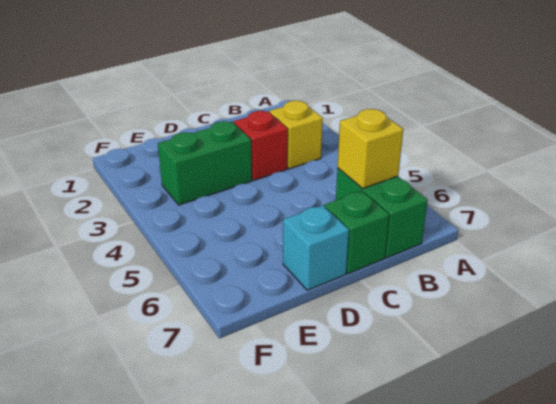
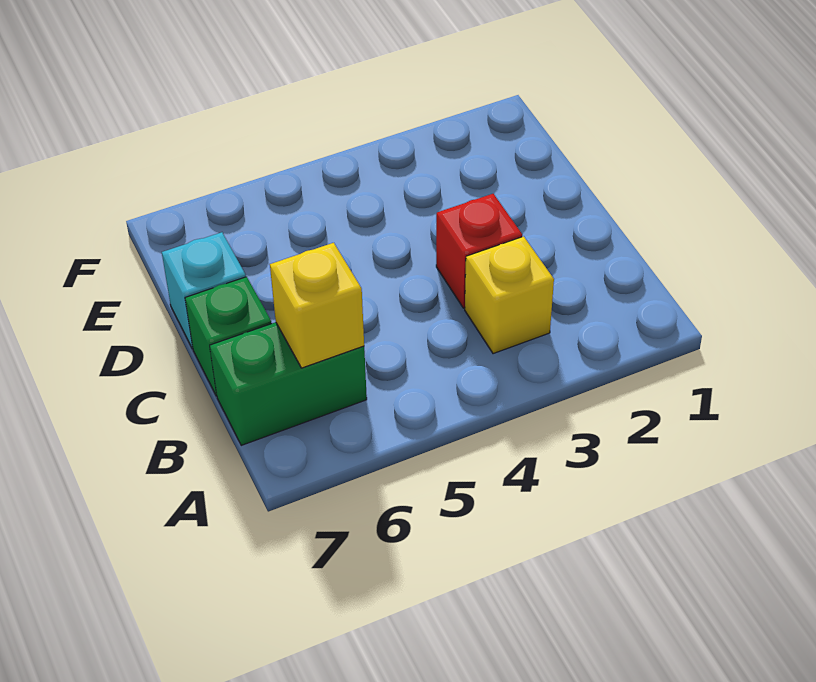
green brick D3:E3 level 1 -> none

